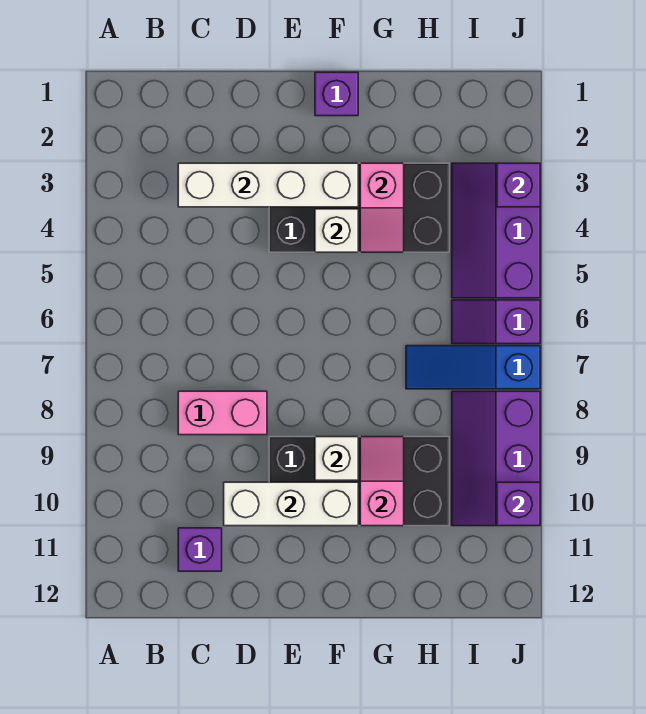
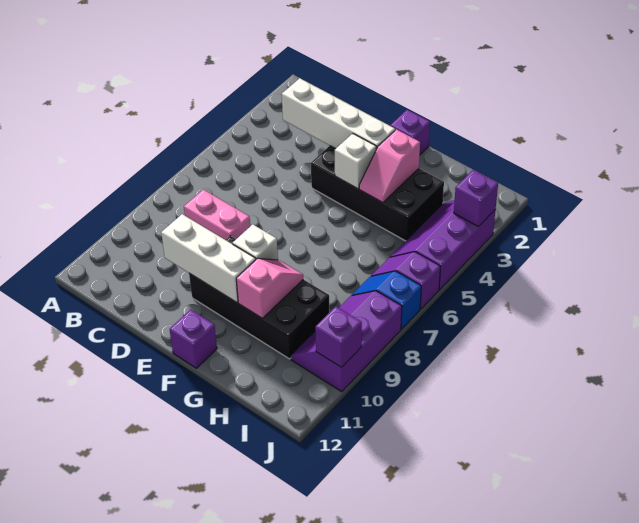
purple brick C11 level 1 -> purple brick F12 level 1
blue slope H7:J7 level 1 top J -> blue slope I7:J7 level 1 top J

